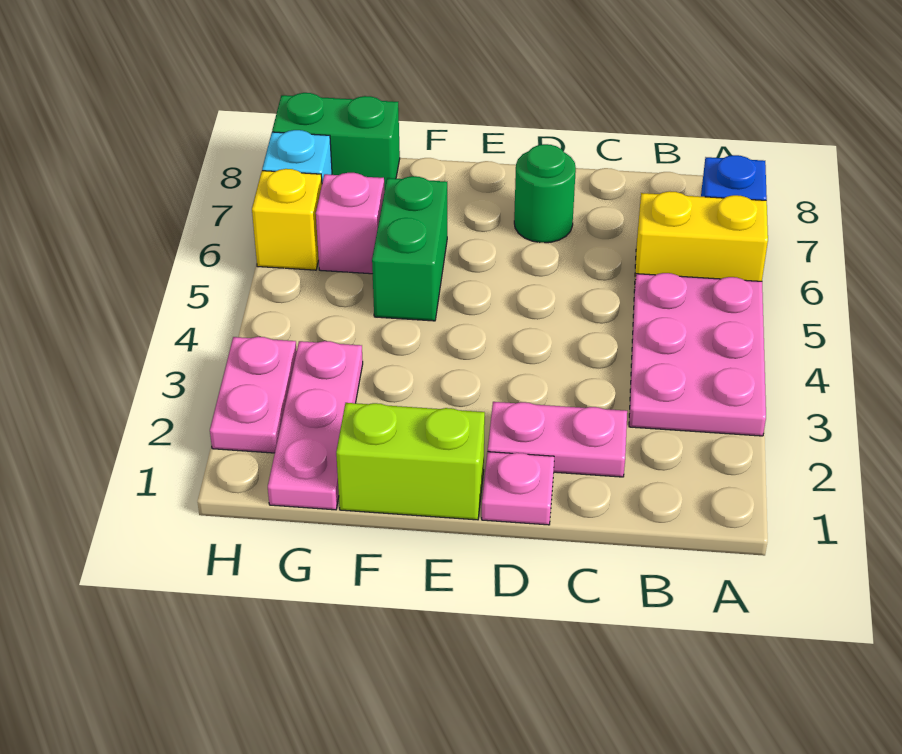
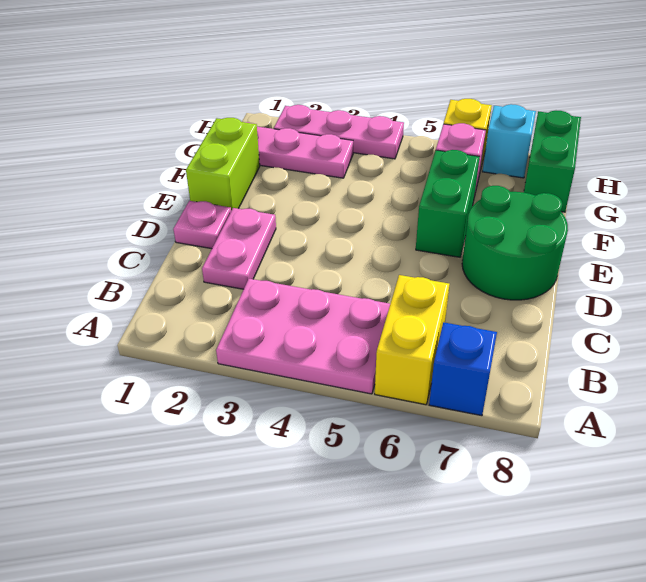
green round brick D7 level 1 -> green round brick D7:E8 level 1
green brick F5:F6 level 1 -> green brick E6:F6 level 1
pink plate H2:H3 level 1 -> pink plate H2:H4 level 1

